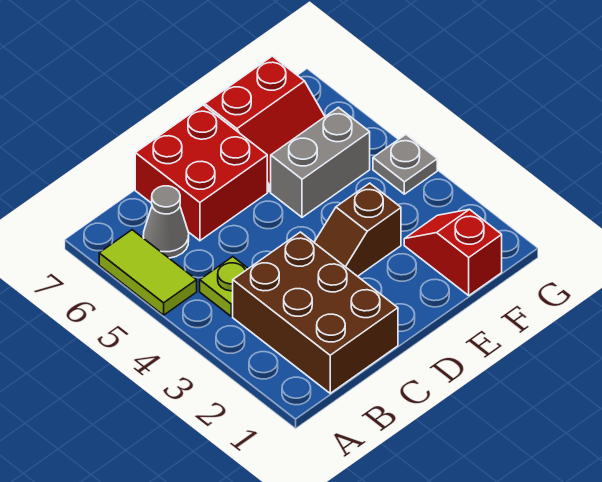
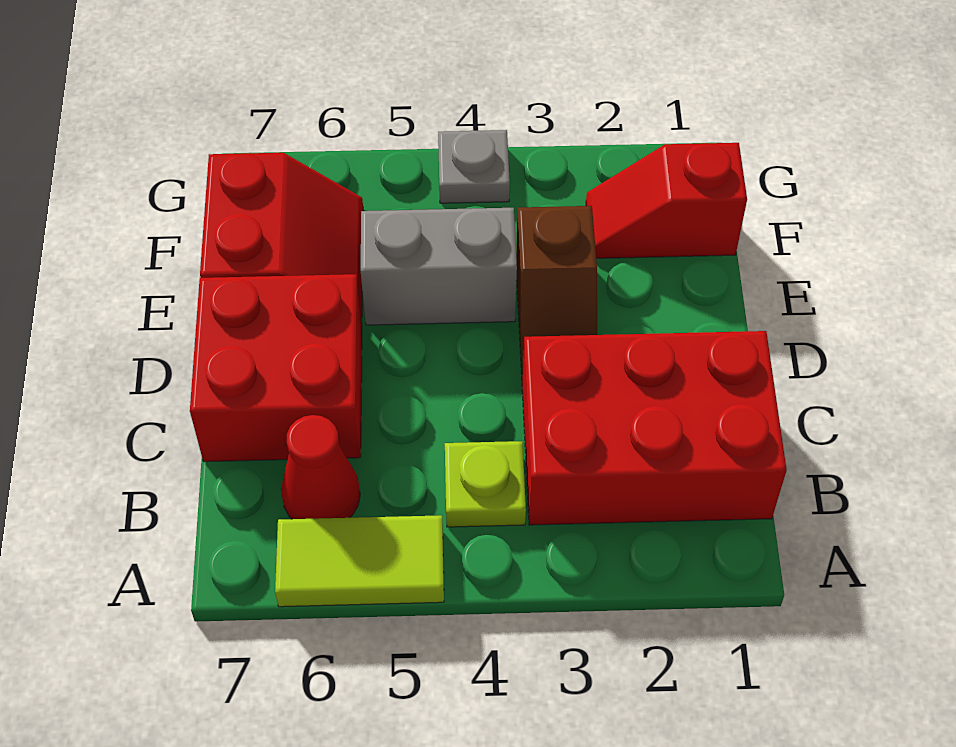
brown brick B1:C3 level 1 -> red brick B1:C3 level 1
grey cone B6 level 1 -> red cone B6 level 1
grey brick E5:F5 level 1 -> grey brick E4:E5 level 1

